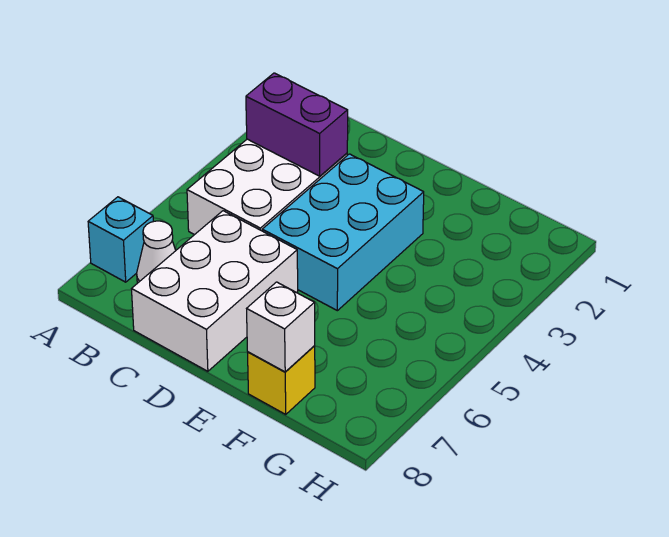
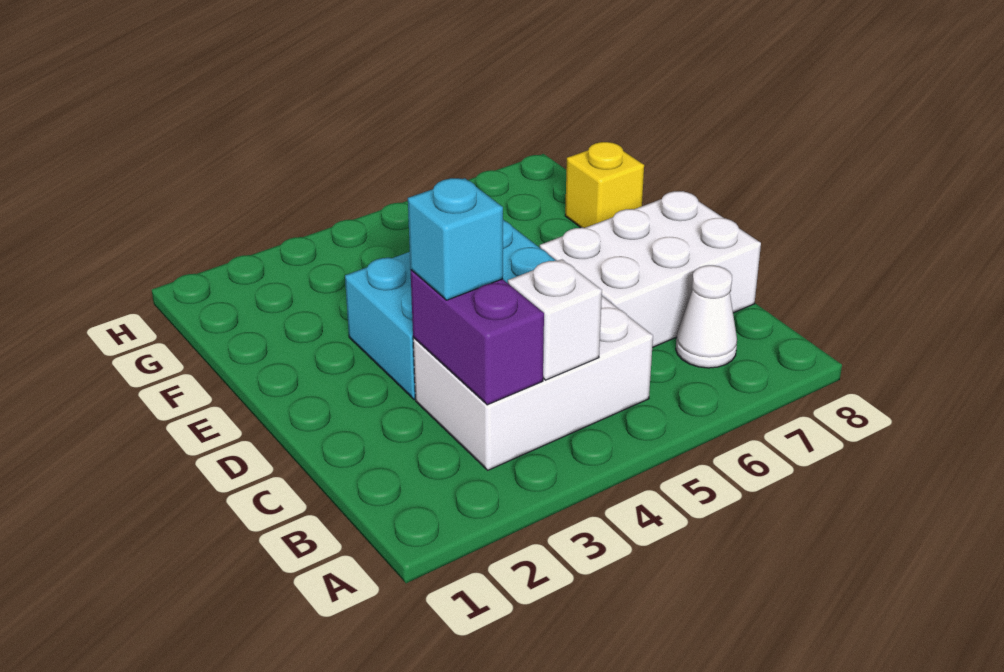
cyan brick A7 level 1 -> cyan brick C3 level 3
white brick F8 level 2 -> white brick B4 level 2

